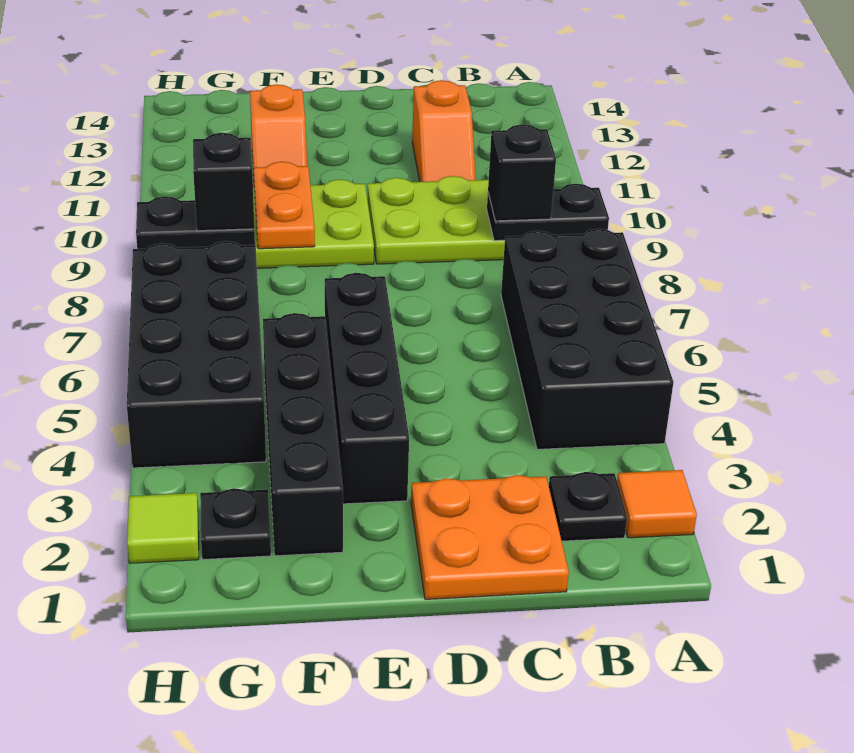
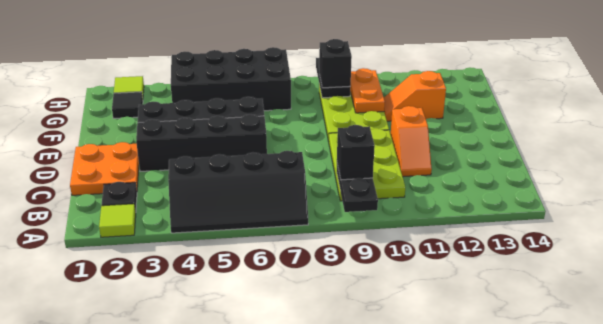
orange tile A2 level 1 -> lime tile A2 level 1
black brick A4:B7 level 1 -> black slope A4:B7 level 1 top B
orange slope C11:C12 level 1 top 12 -> orange slope C11:D11 level 1 top D
black brick F2:F5 level 1 -> black brick D3:D6 level 1
orange plate F9:F10 level 2 -> orange plate F10:G10 level 2
black plate G2 level 1 -> black tile G2 level 1

